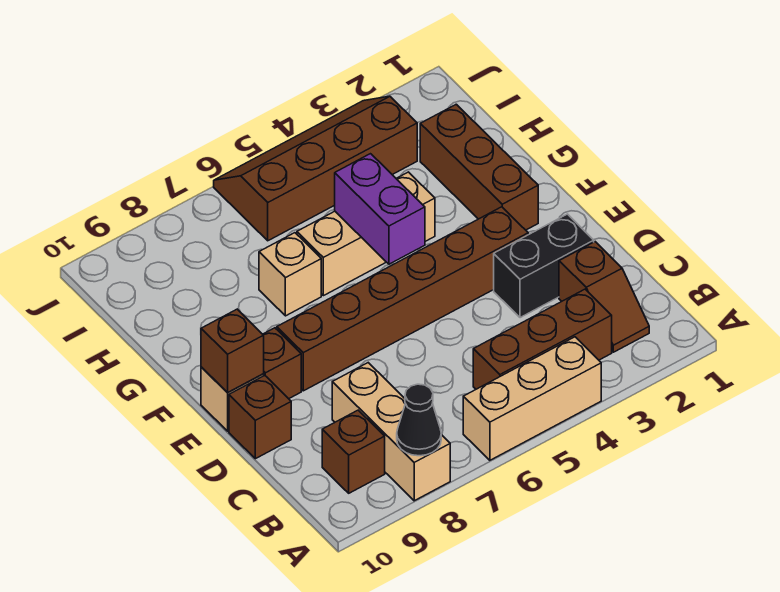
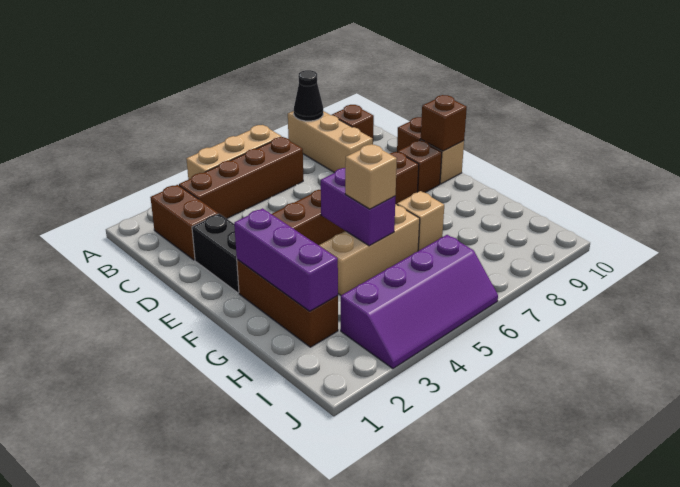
brown slope B2:C2 level 1 top C -> brown brick B2:C2 level 1
brown brick B3:B5 level 1 -> brown brick B3:B6 level 1
black brick D2:D3 level 1 -> black brick D2:E2 level 1
none -> purple brick F2:H2 level 2
none -> tan brick G5 level 3
brown slope I3:J6 level 1 top I -> purple slope I3:J6 level 1 top I

